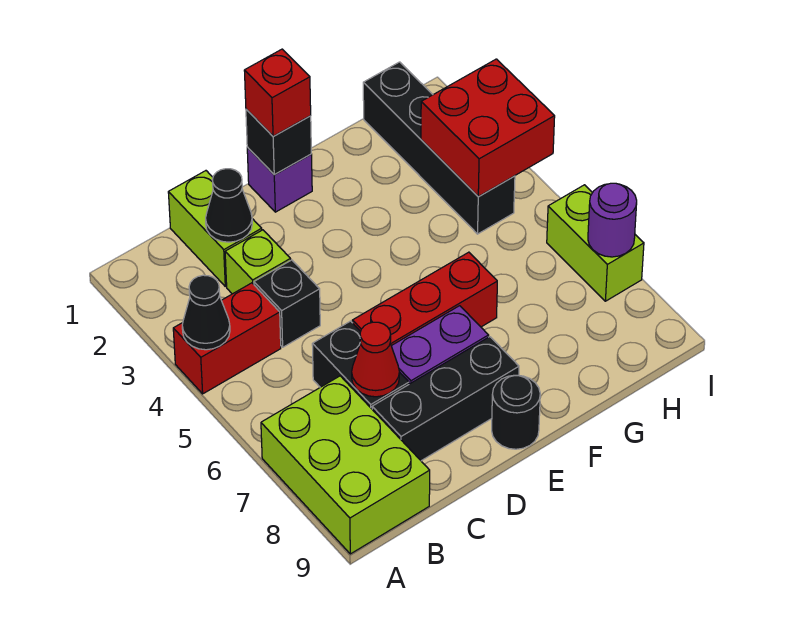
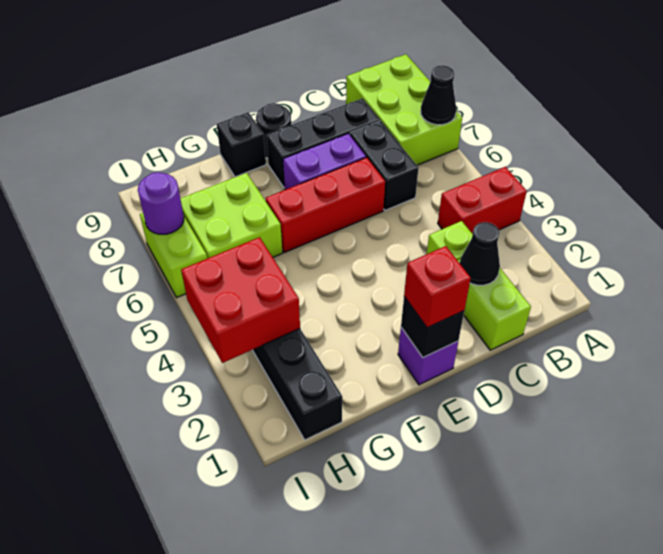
black cone A4 level 2 -> black cone A7 level 2
black brick C4 level 1 -> black brick F9 level 1
red cone C7 level 2 -> none
none -> lime brick G6:H7 level 1

